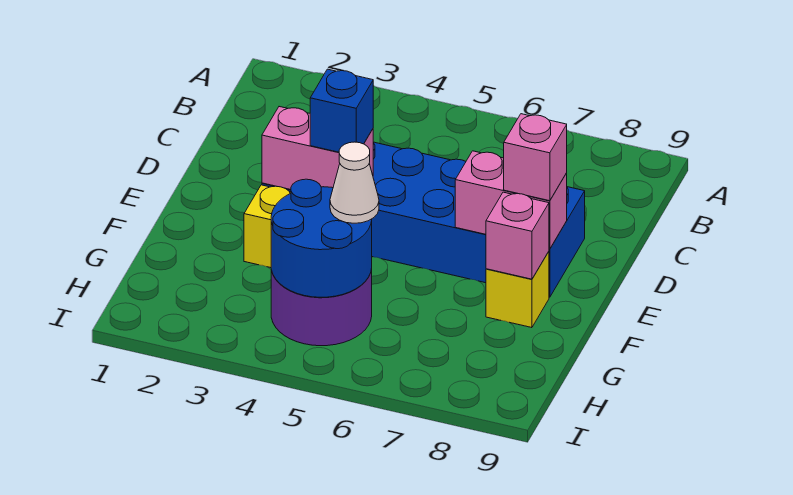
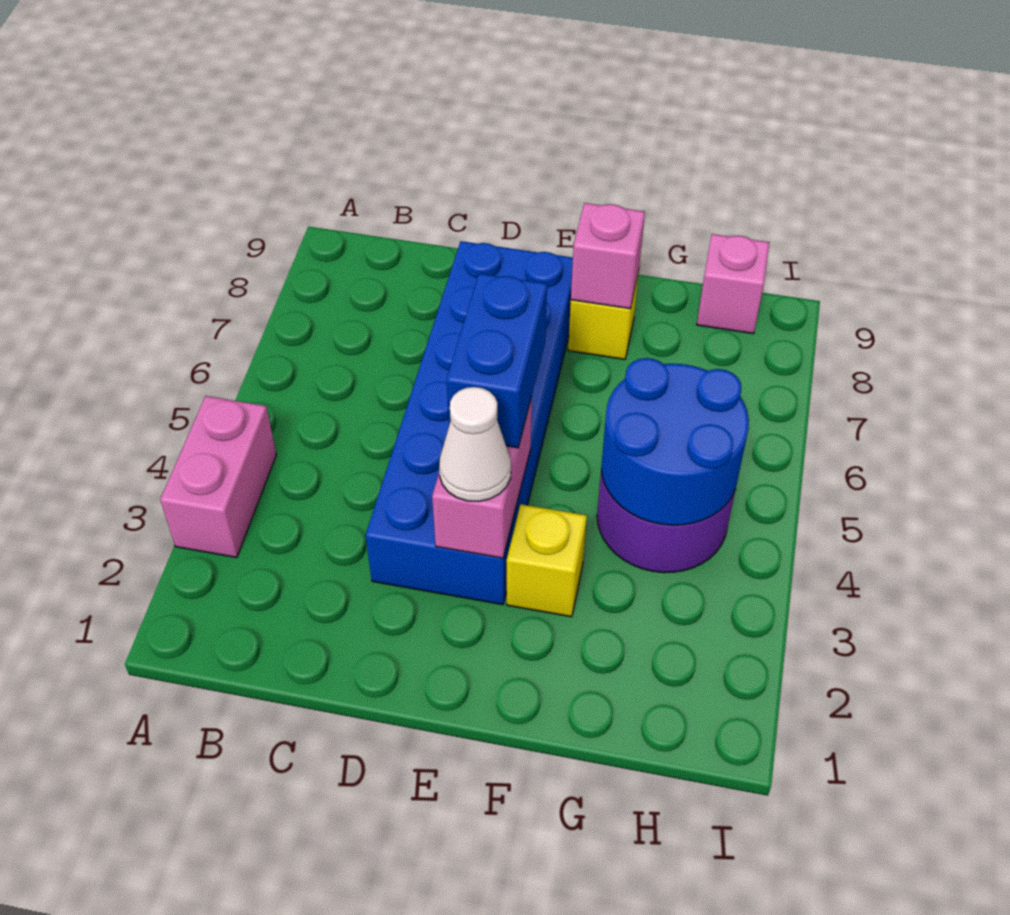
blue brick E4 level 3 -> blue brick E4:E5 level 3
pink brick E7:E8 level 2 -> pink brick A3:A4 level 1
pink brick E8 level 3 -> pink brick H9 level 1
white cone G5 level 3 -> white cone E3 level 3

